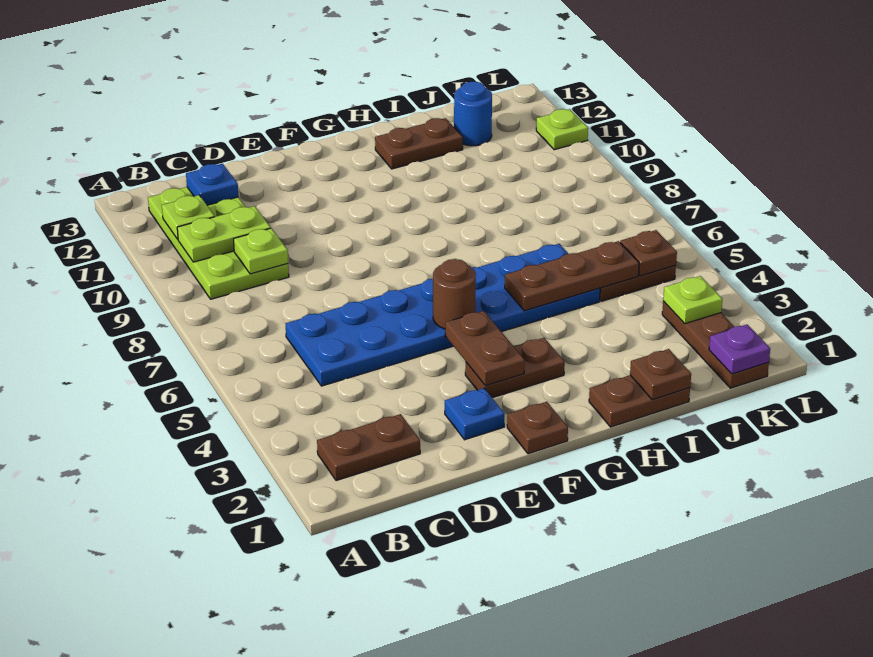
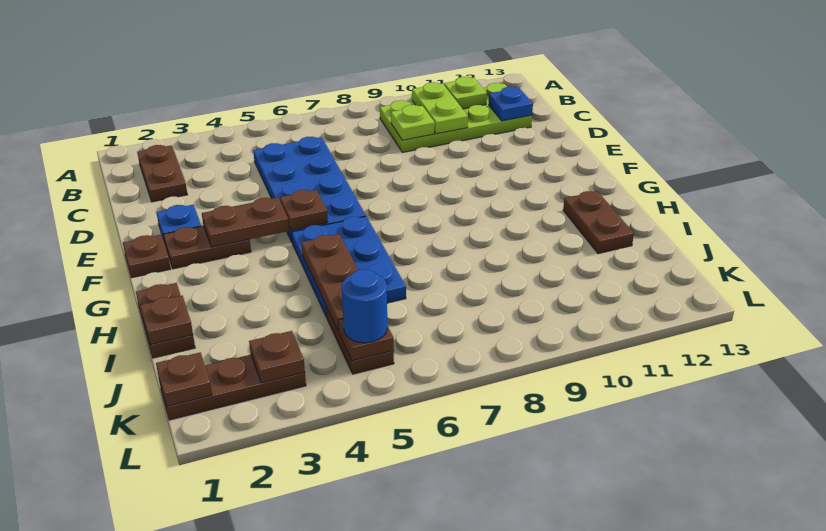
brown plate F3:G3 level 1 -> brown plate F2:F3 level 1
brown round brick F5 level 2 -> brown plate F5 level 2
blue round brick J12 level 1 -> blue round brick K5 level 3
purple plate K1 level 2 -> brown plate K1 level 2
lime plate K3 level 2 -> brown plate K3 level 2
lime plate L11 level 1 -> none

